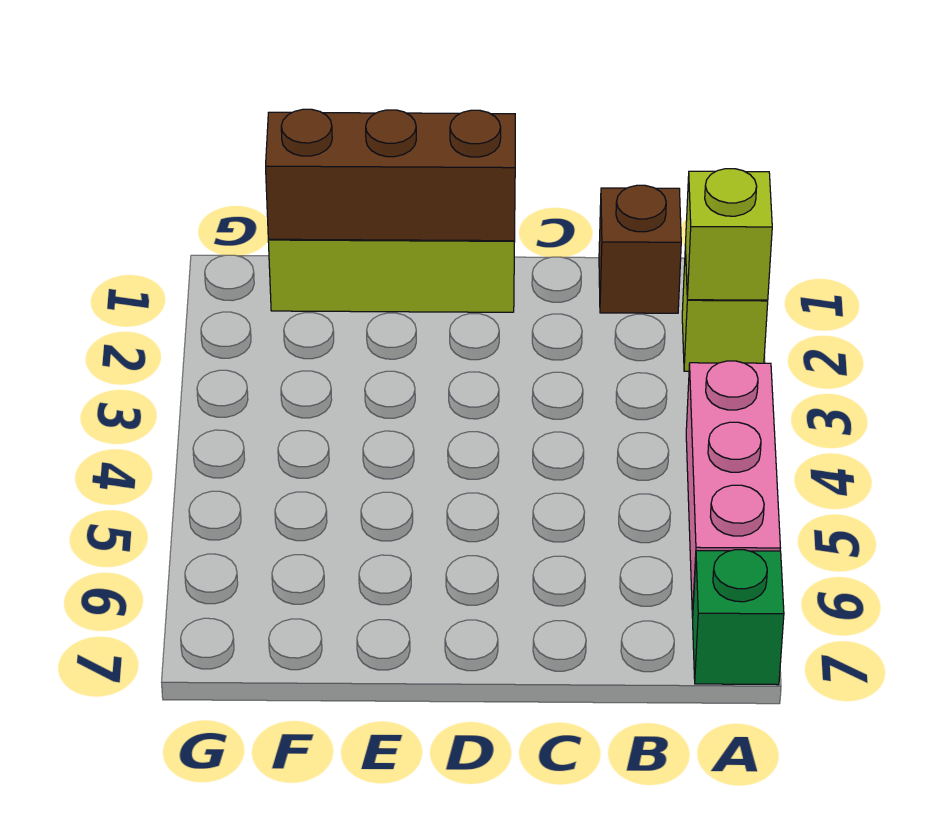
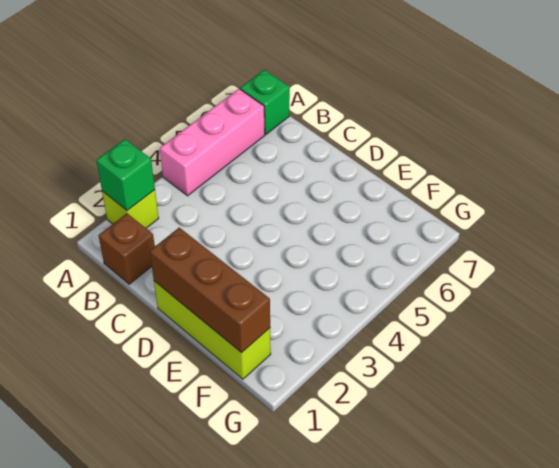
lime brick A2 level 2 -> green brick A2 level 2

